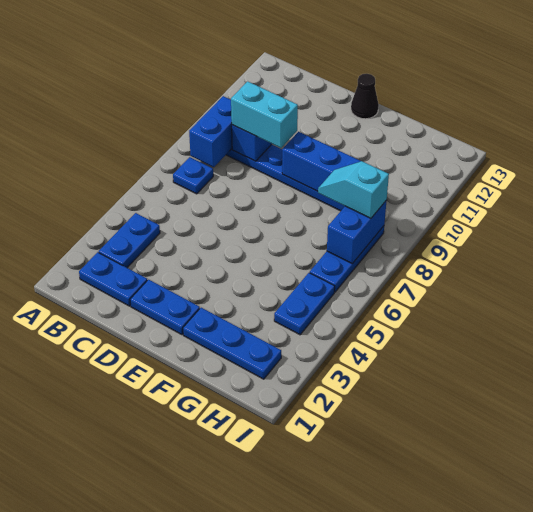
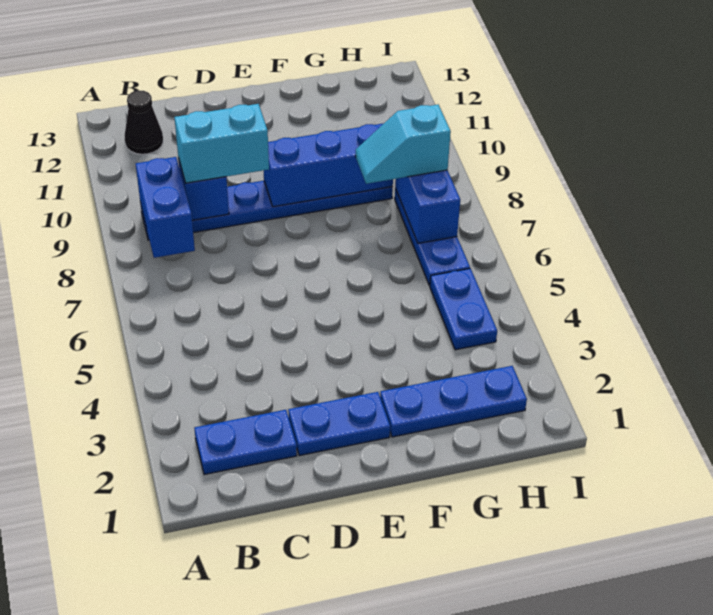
blue plate B3:B4 level 1 -> none
blue plate B7 level 1 -> none
black cone E13 level 1 -> black cone B12 level 1

